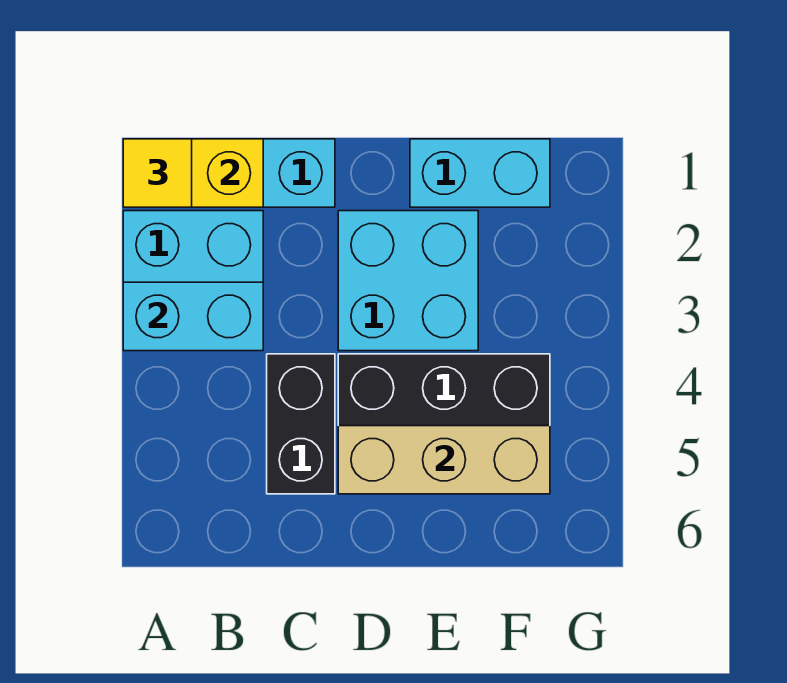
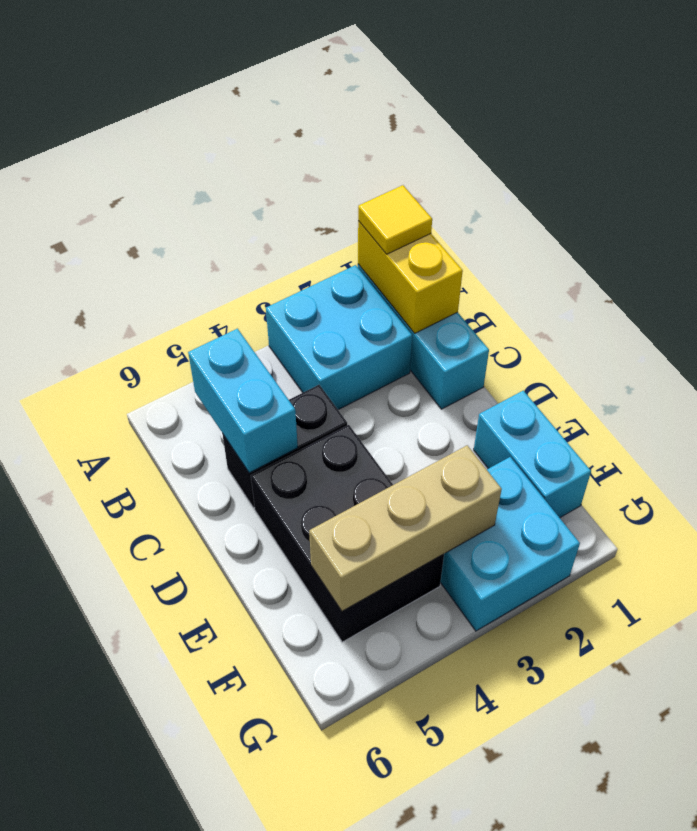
cyan brick A3:B3 level 2 -> cyan brick B5:C5 level 2
cyan brick D2:E3 level 1 -> cyan brick F2:G3 level 1
tan brick D5:F5 level 2 -> tan brick F3:F5 level 2

